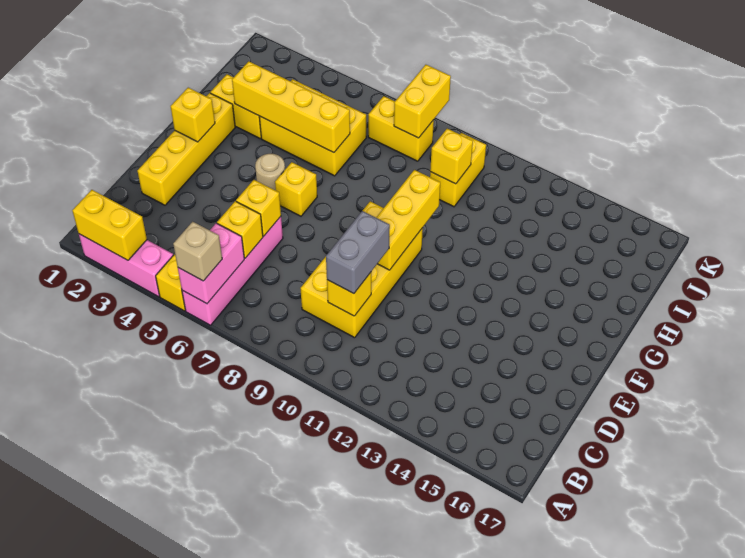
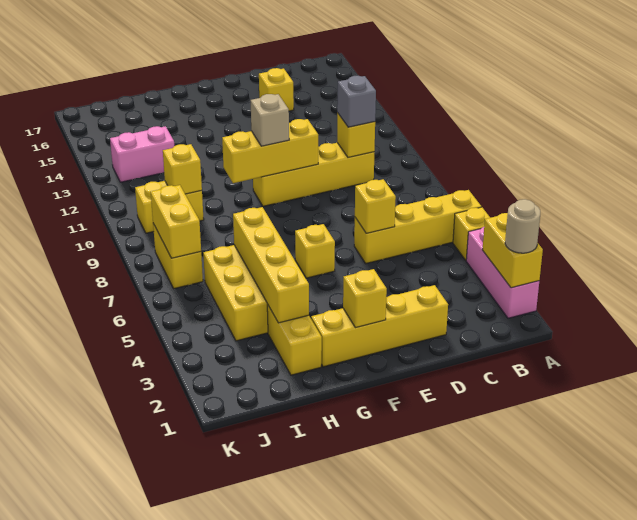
pink brick A6:D6 level 1 -> yellow brick A6:D6 level 1
pink brick A6:B6 level 2 -> pink brick I13:J13 level 1
tan brick A6 level 3 -> tan brick F10 level 3
yellow brick C6 level 2 -> yellow brick D15 level 1
yellow brick C9:F10 level 1 -> yellow brick C10:F10 level 1
grey brick C10:D10 level 3 -> grey brick C10 level 3
tan round brick F5 level 1 -> tan round brick A2 level 3
yellow brick J8:K8 level 2 -> yellow brick J7:J8 level 2

